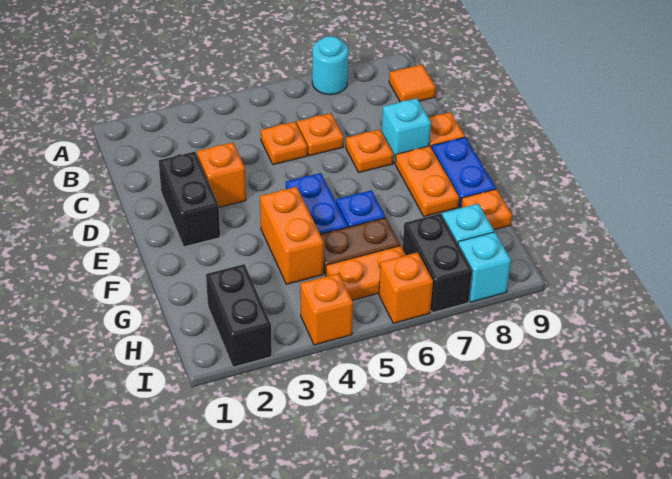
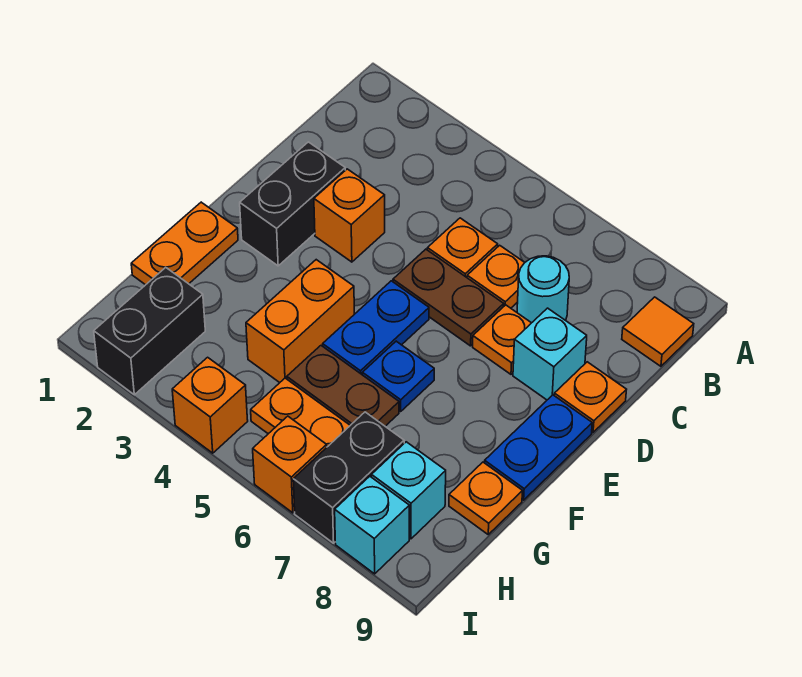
cyan round brick A7 level 1 -> cyan round brick C7 level 1
none -> brown plate D5:D6 level 1
orange plate E8:F8 level 1 -> orange plate F1:G1 level 1

